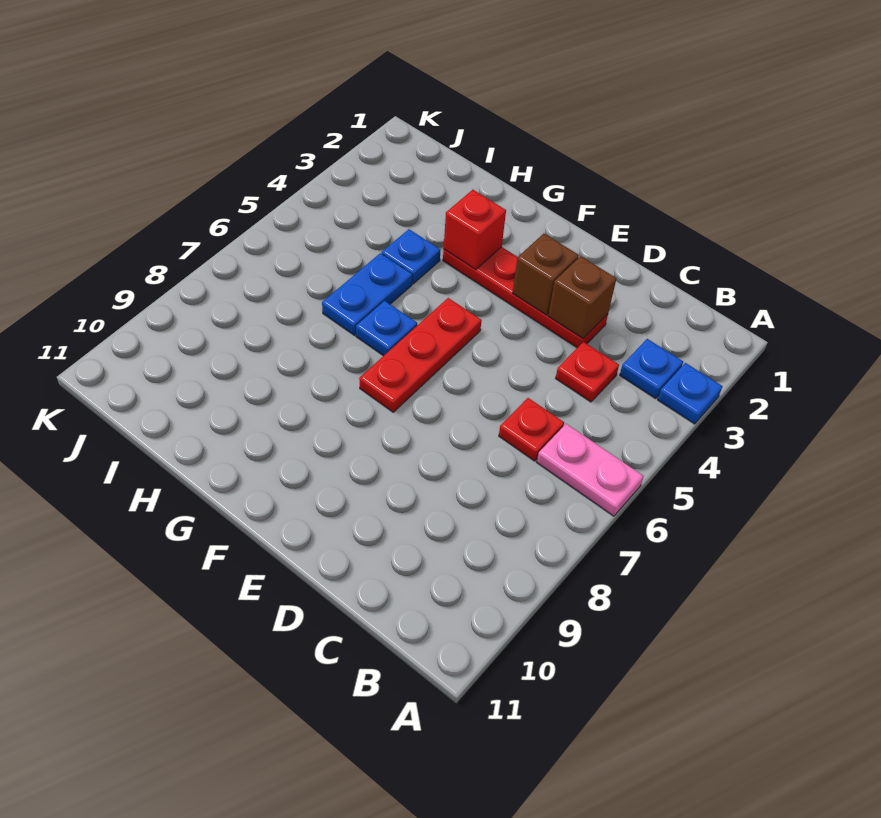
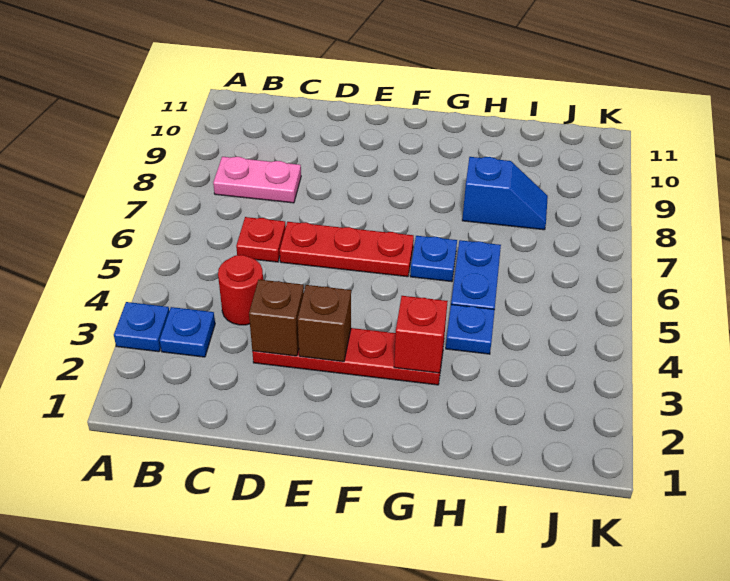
pink plate A6:B6 level 1 -> pink plate B8:C8 level 1
red plate C4 level 1 -> red round brick C4 level 1
red plate F5:F7 level 1 -> red plate D6:F6 level 1
none -> blue slope H8:I8 level 1 top H

